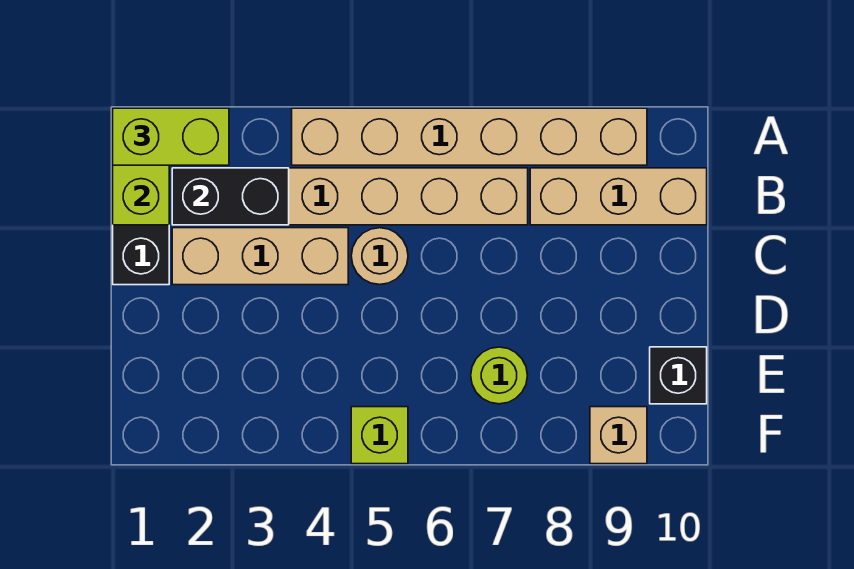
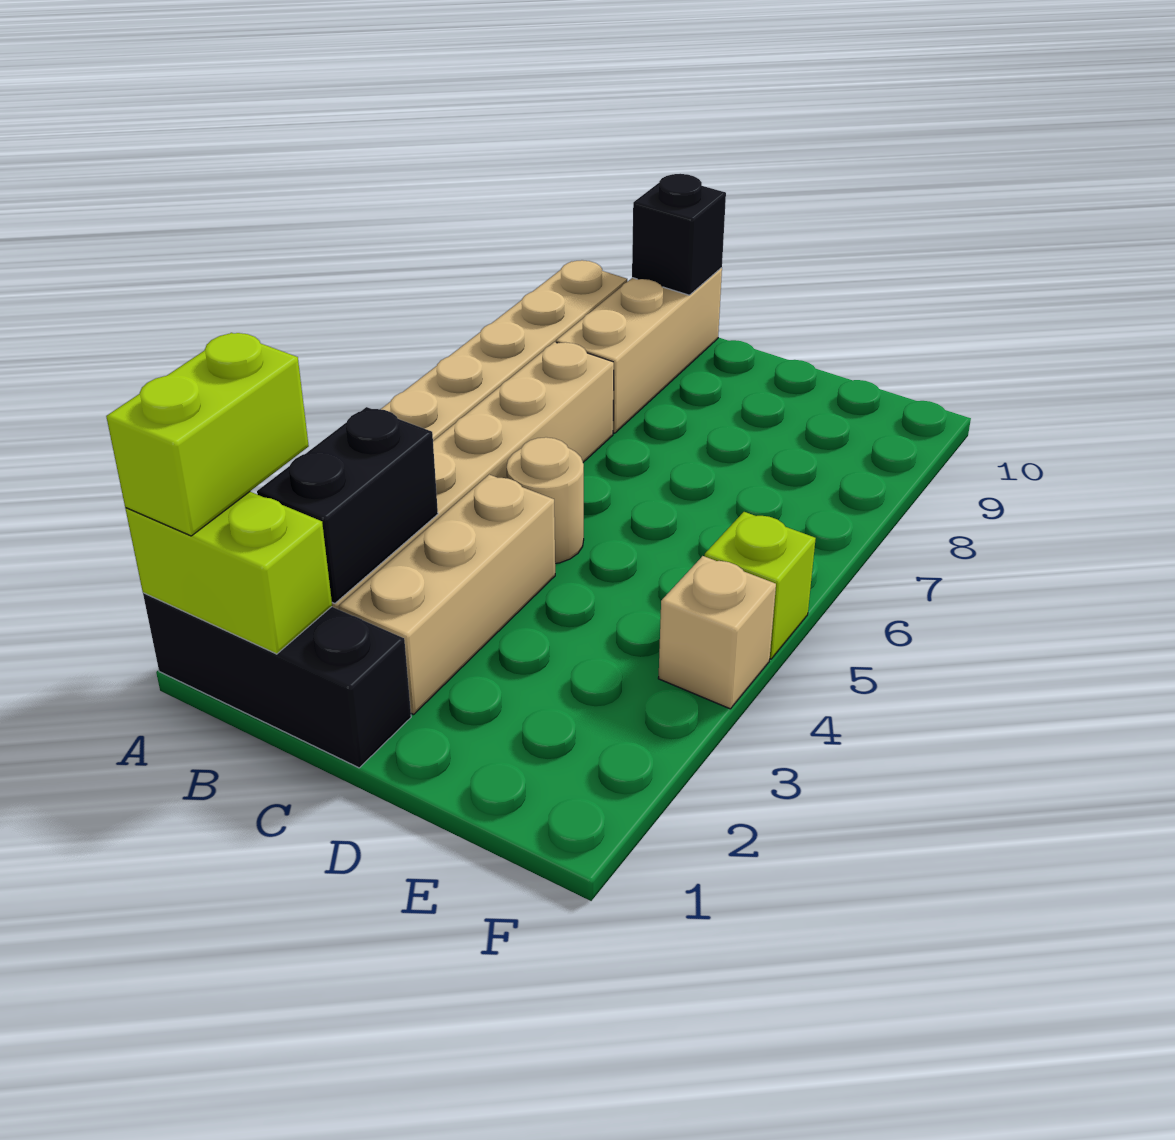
lime round brick E7 level 1 -> none
black brick E10 level 1 -> black brick B10 level 2
tan brick F9 level 1 -> tan brick F4 level 1

